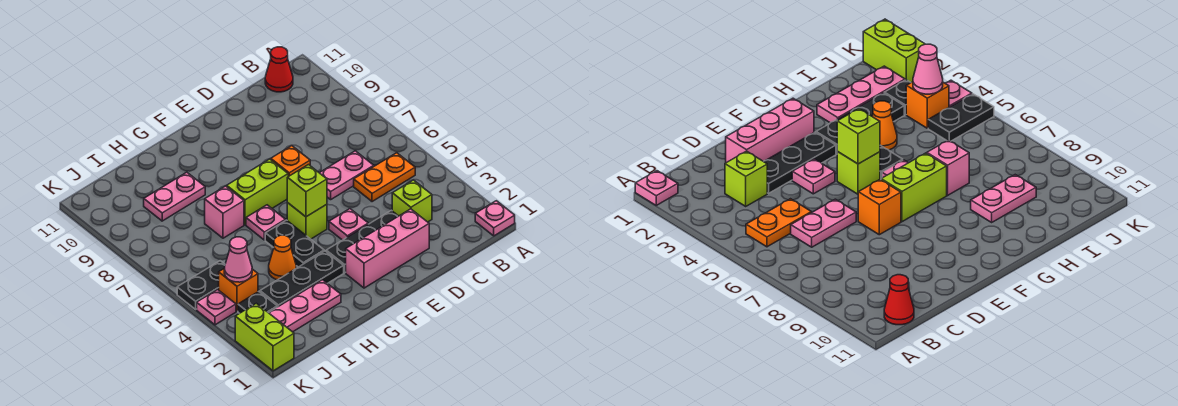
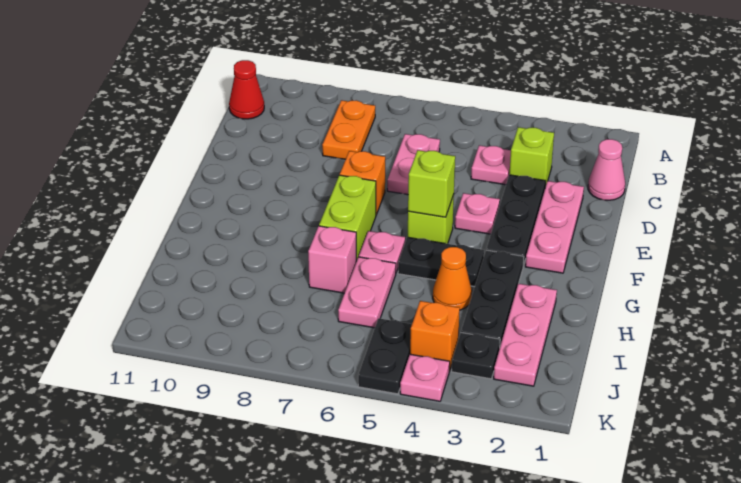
pink plate A1 level 1 -> pink plate C4 level 1
orange plate B5:C5 level 1 -> orange plate B8:C8 level 1
pink brick D2:F2 level 1 -> pink plate D2:F2 level 1
pink plate H9:I9 level 1 -> pink plate H6:I6 level 1
pink cone J4 level 2 -> pink cone C1 level 1
lime brick K1:K2 level 1 -> none

